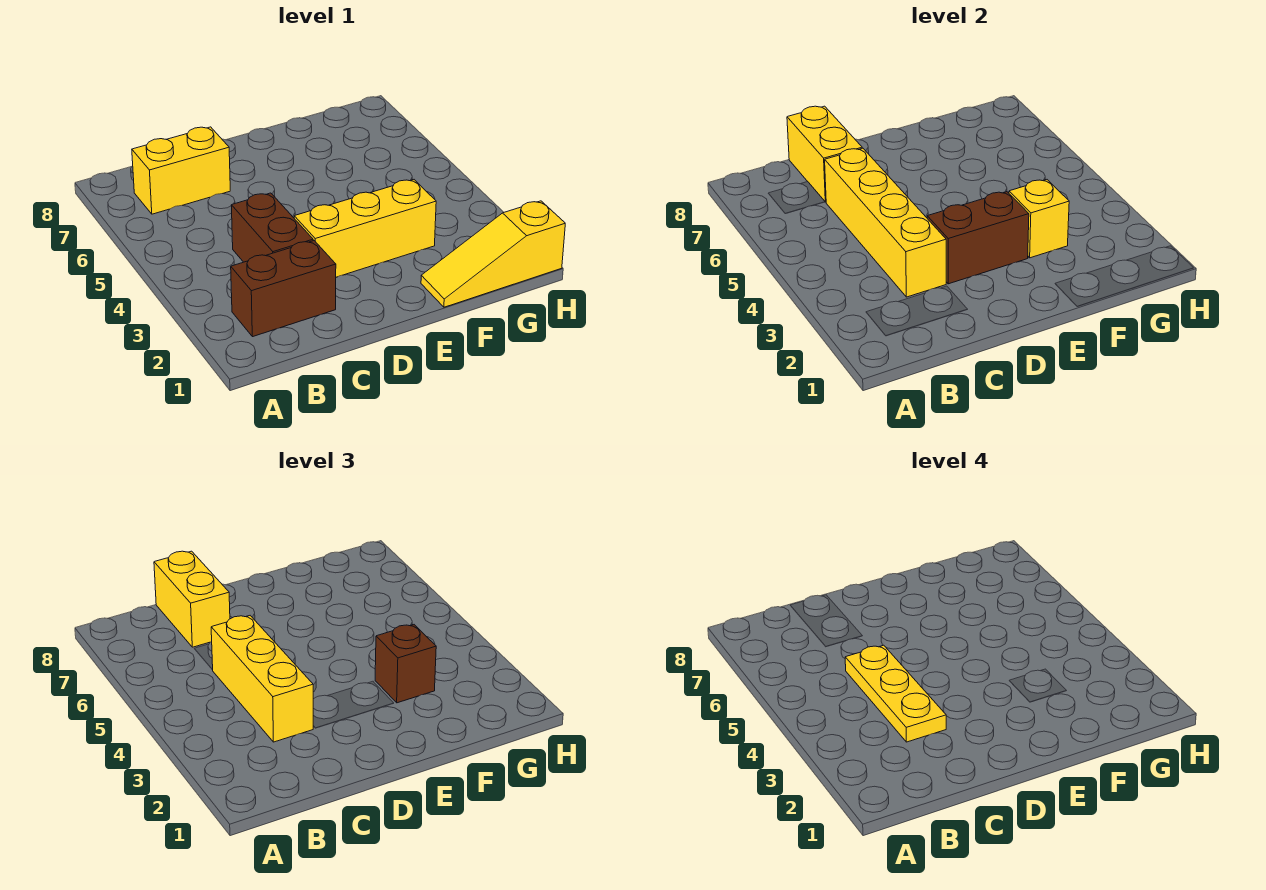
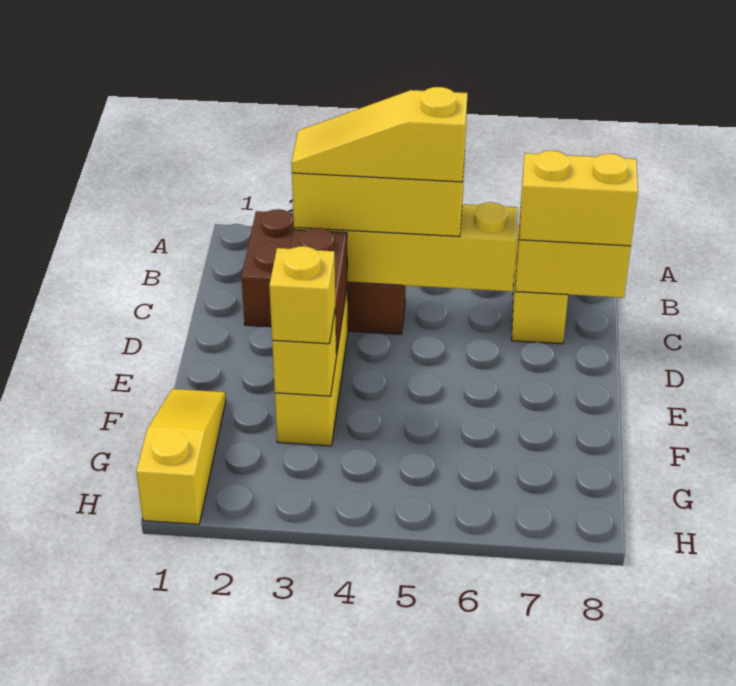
yellow plate C3:C5 level 4 -> yellow slope C3:C5 level 4 top 5
brown brick F3 level 3 -> yellow brick F3 level 3

